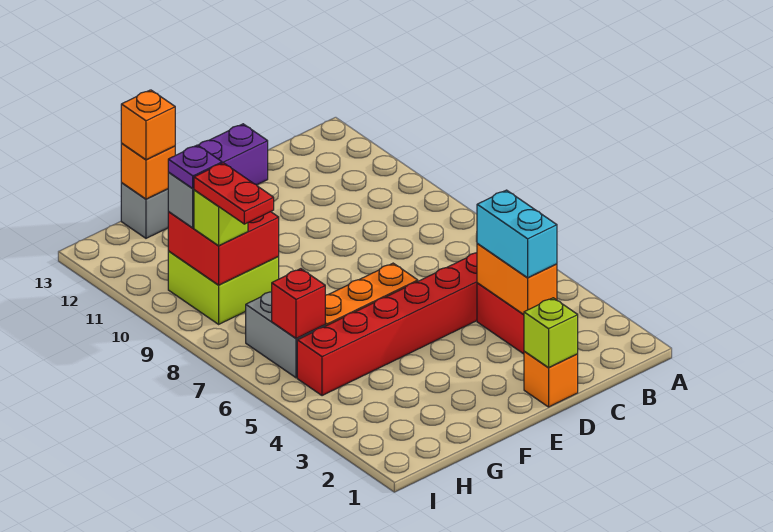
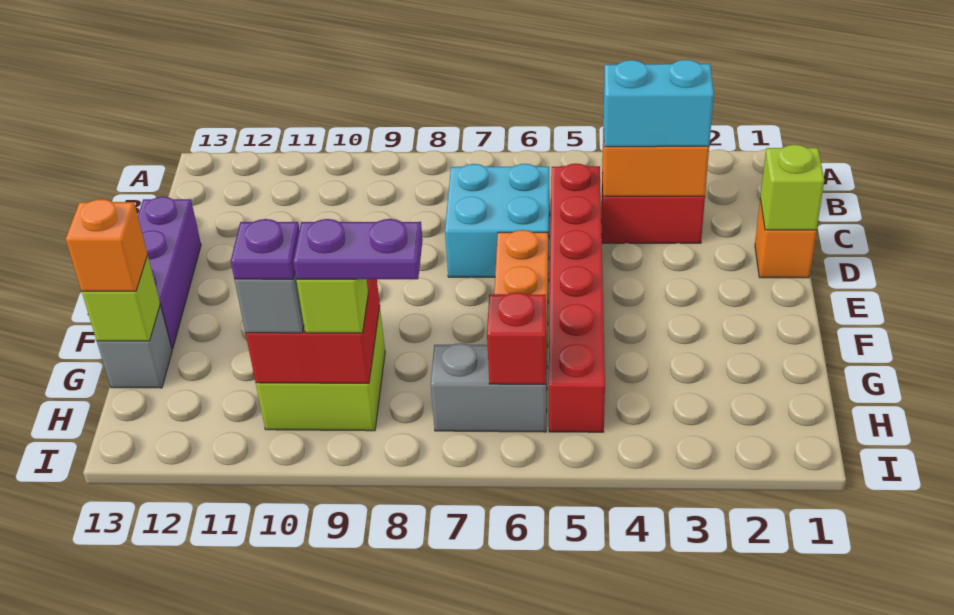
none -> cyan brick C6:D7 level 1
orange brick G13 level 2 -> lime brick G13 level 2
red plate H8:H9 level 4 -> purple plate H8:H9 level 4

